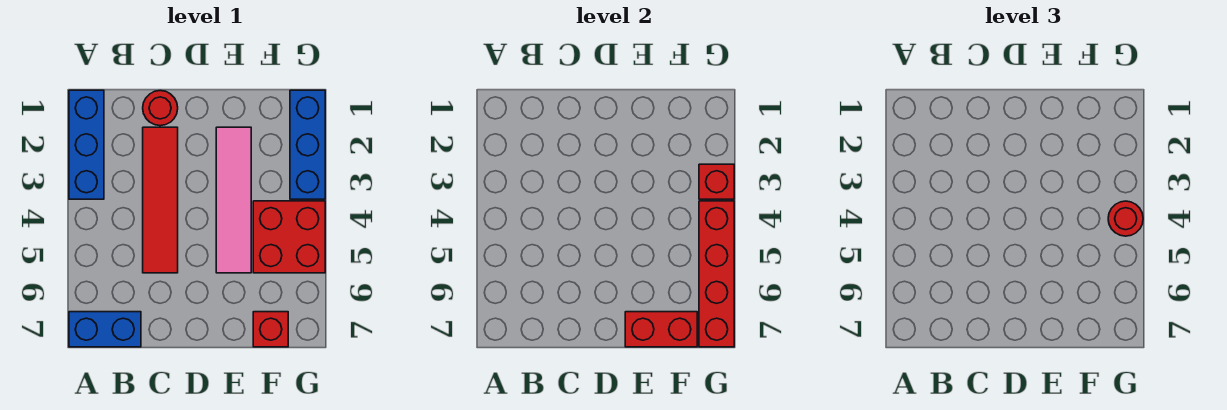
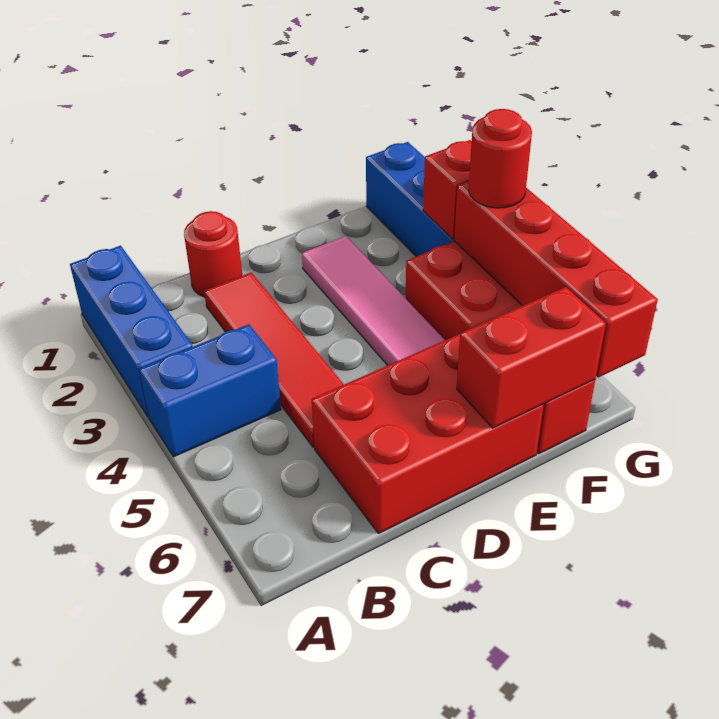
blue brick A7:B7 level 1 -> blue brick A4:B4 level 1
none -> red brick C6:E7 level 1

